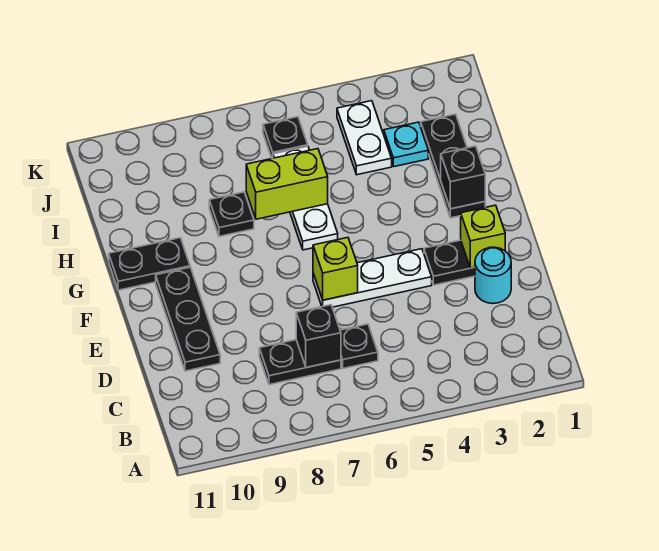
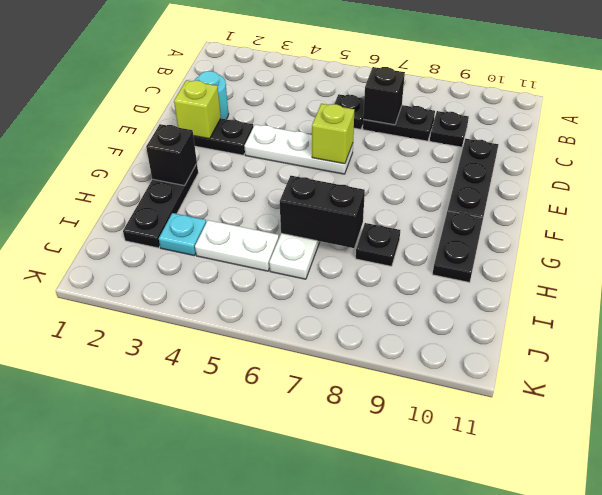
black plate G10:G11 level 1 -> black plate G10:H10 level 1
lime brick H6:H7 level 2 -> black brick H6:H7 level 2
white plate I4:J4 level 1 -> white plate I4:I5 level 1
black plate J6 level 1 -> black plate C9 level 1

